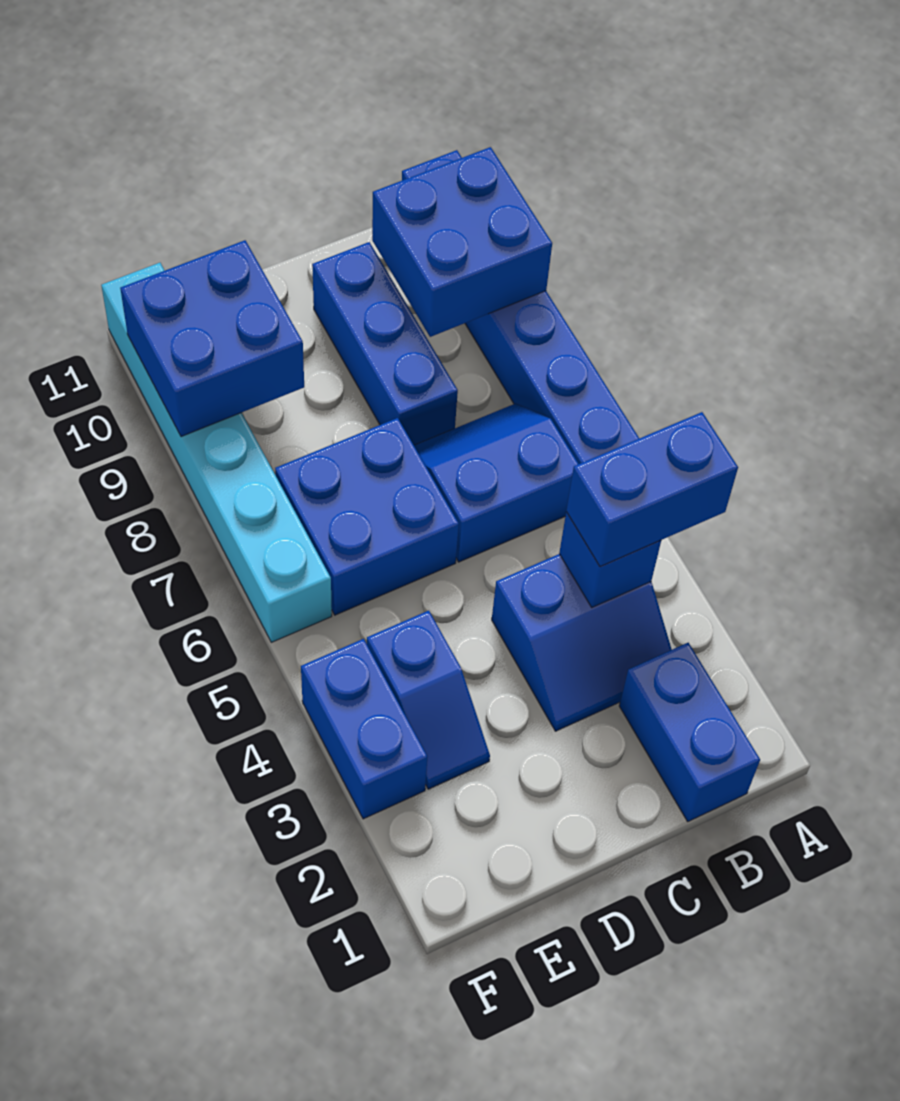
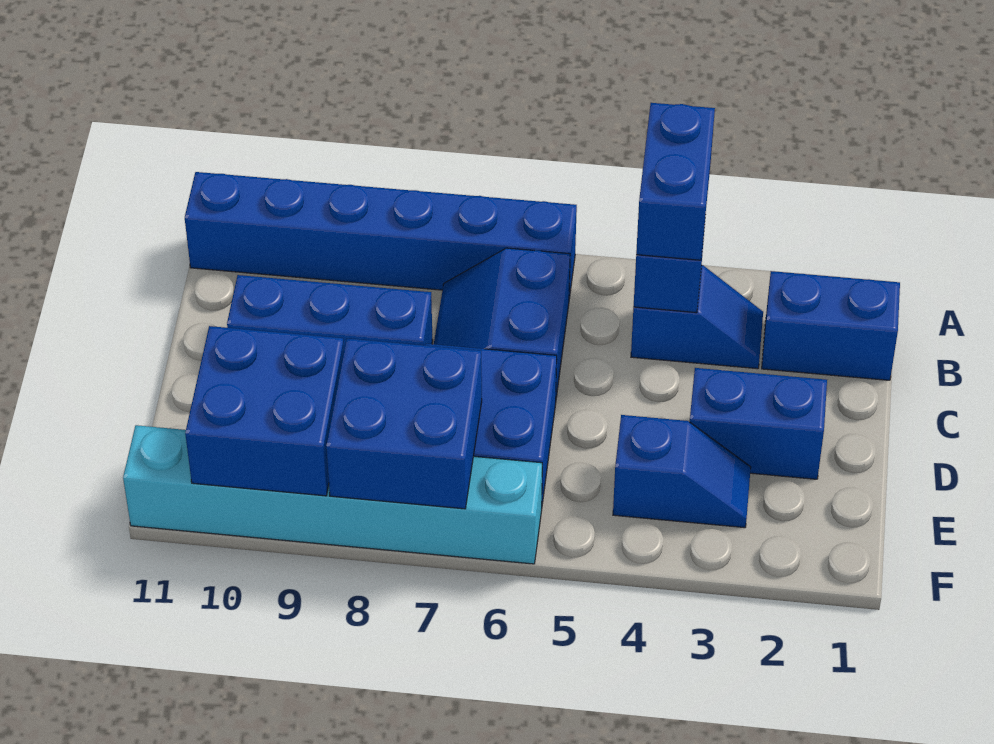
blue brick A9:B10 level 2 -> blue brick E7:F8 level 2
blue slope B3:C4 level 1 top 4 -> blue slope B3:B4 level 1 top 4
blue brick F3:F4 level 1 -> blue brick D2:D3 level 1

